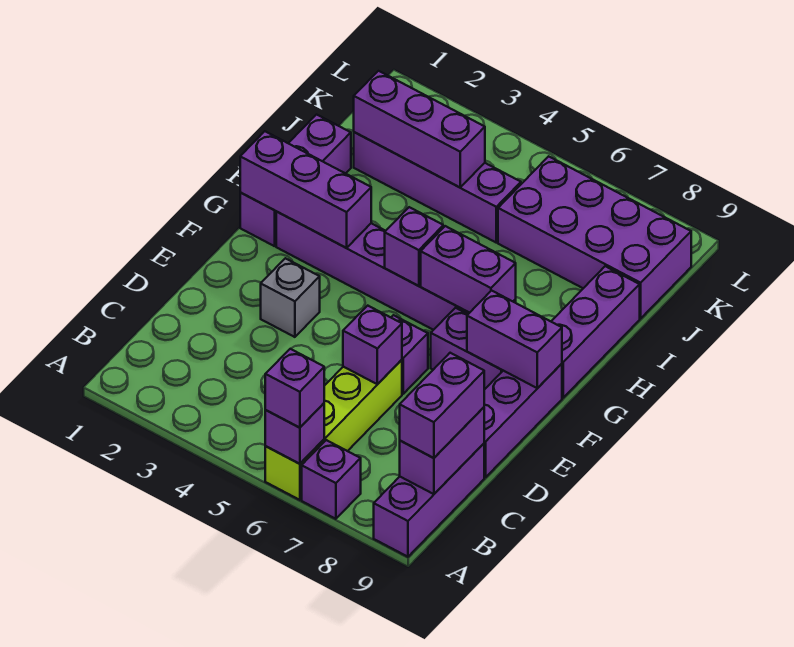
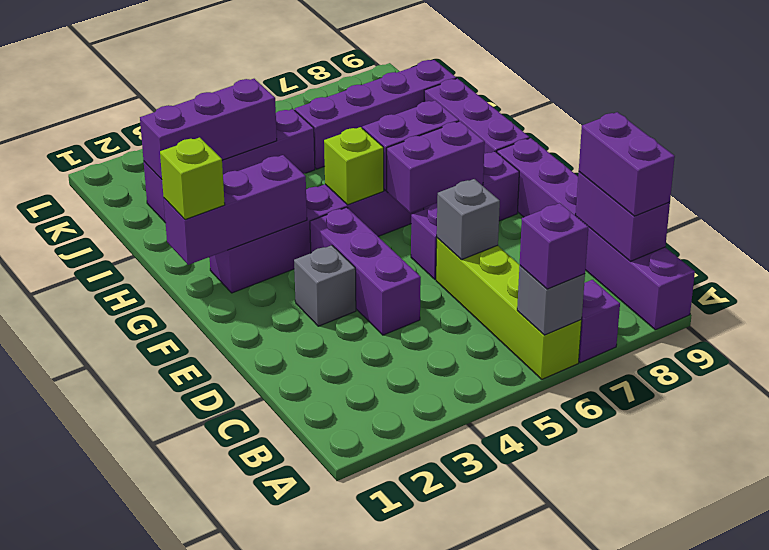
purple brick A6 level 2 -> grey brick A6 level 2
purple brick D6 level 2 -> grey brick D6 level 2
purple brick F8:F9 level 2 -> purple brick F6:F7 level 2
purple brick G1:I1 level 1 -> purple brick D4:F4 level 1
none -> lime brick G1 level 3
purple brick G5 level 2 -> lime brick G5 level 2
purple brick J6:K9 level 1 -> purple brick J6:J9 level 1

